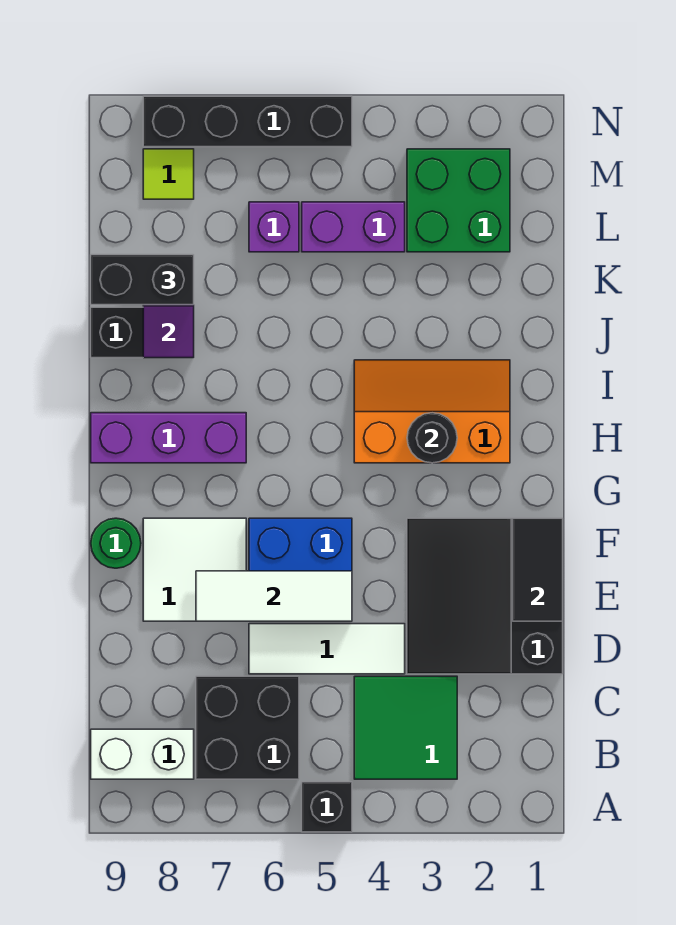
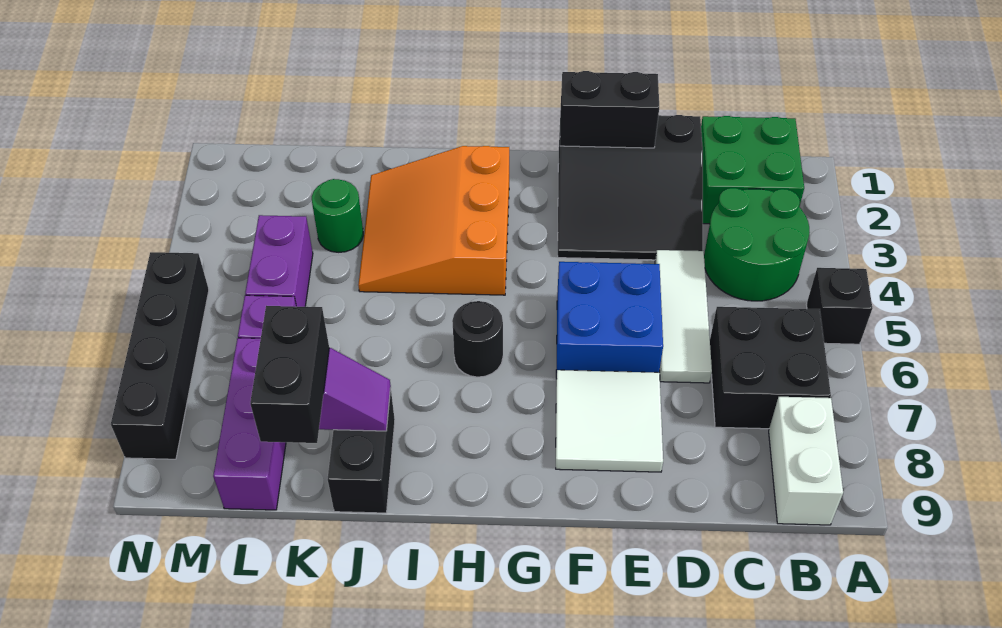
green tile B3:C4 level 1 -> green round brick B3:C4 level 1
black tile E1:F1 level 2 -> black brick E1:F1 level 2
white tile E5:E7 level 2 -> none
green round brick F9 level 1 -> green round brick K3 level 1
orange slope H2:I4 level 1 top H -> orange slope H2:J4 level 1 top H
black round brick H3 level 2 -> black round brick H6 level 1
purple brick H7:H9 level 1 -> purple brick L7:L9 level 1
green brick L2:M3 level 1 -> green brick B1:C2 level 1
lime tile M8 level 1 -> none

